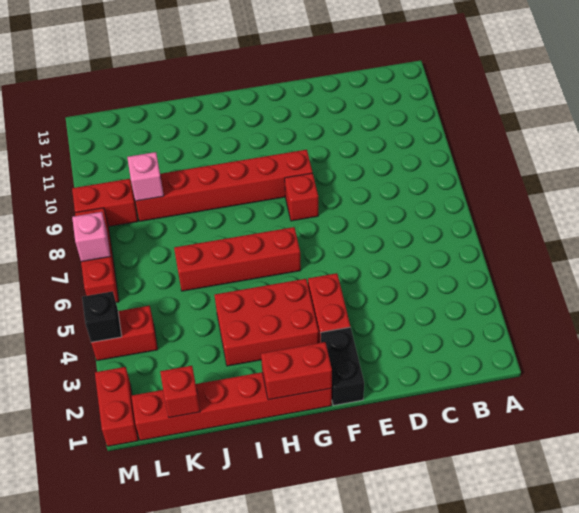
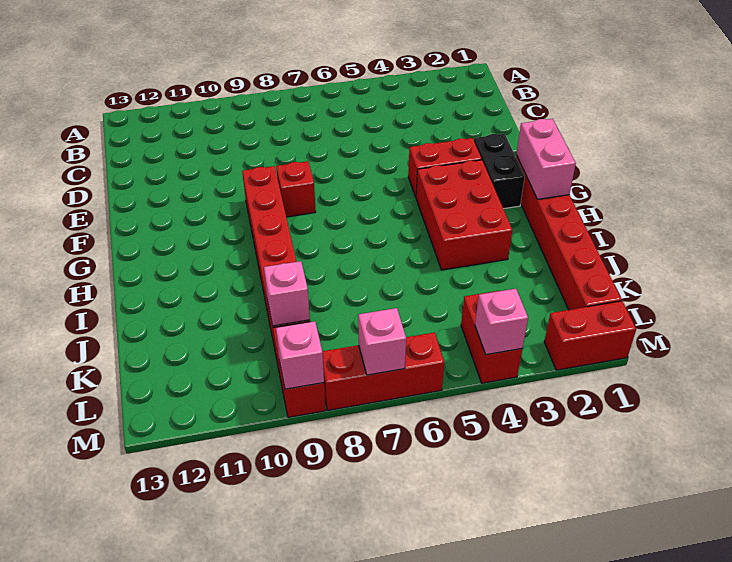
black brick F1:F2 level 1 -> black brick F2:G2 level 1
red brick G1:H1 level 2 -> pink brick G1:H1 level 2
red brick G6:J6 level 1 -> none
red brick K1 level 2 -> none
black brick M4 level 2 -> pink brick M4 level 2
none -> pink brick M9 level 2

